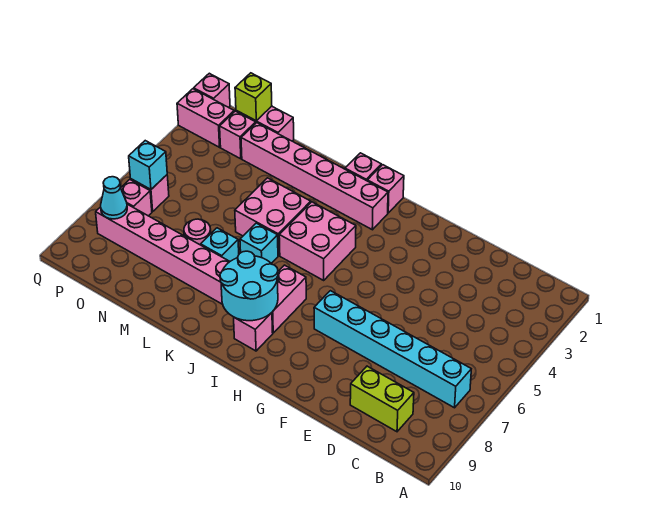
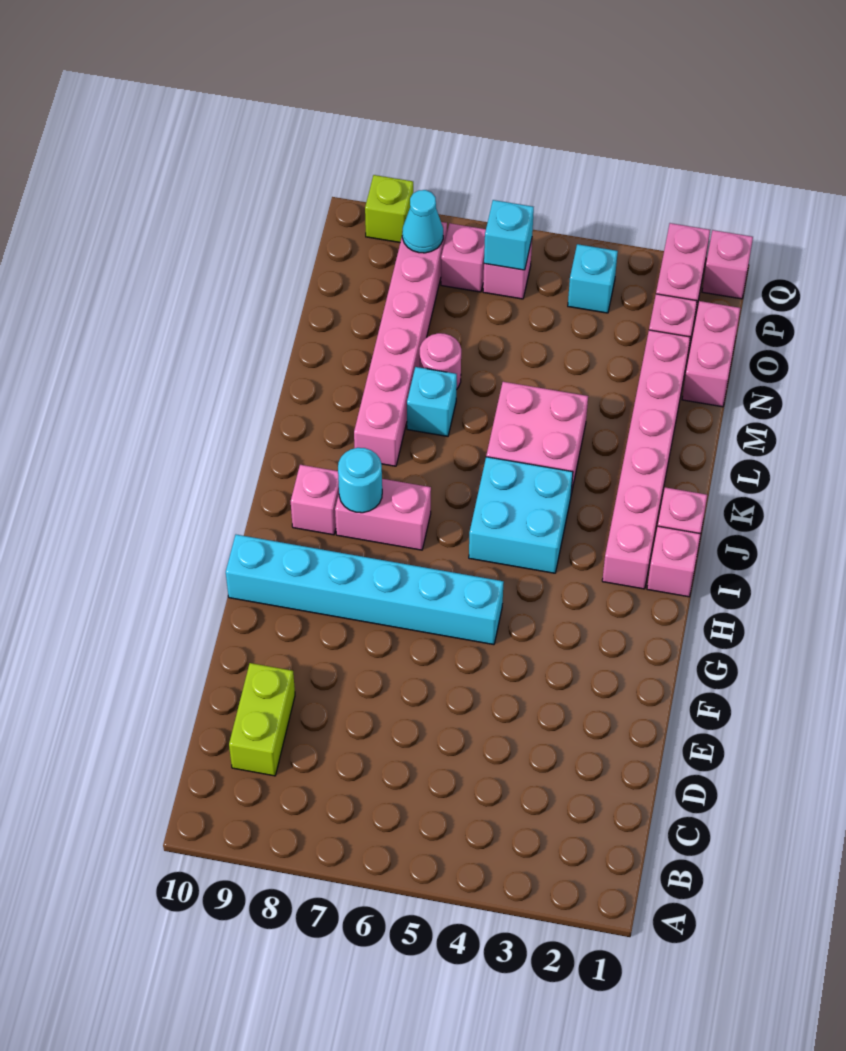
cyan brick B7:G7 level 1 -> cyan brick G5:G10 level 1
pink brick I4:J5 level 1 -> cyan brick I4:J5 level 1
cyan round brick I8:J9 level 2 -> cyan round brick I8 level 2
cyan brick K6 level 1 -> cyan brick P4 level 1
lime brick O1 level 2 -> lime brick Q9 level 1

